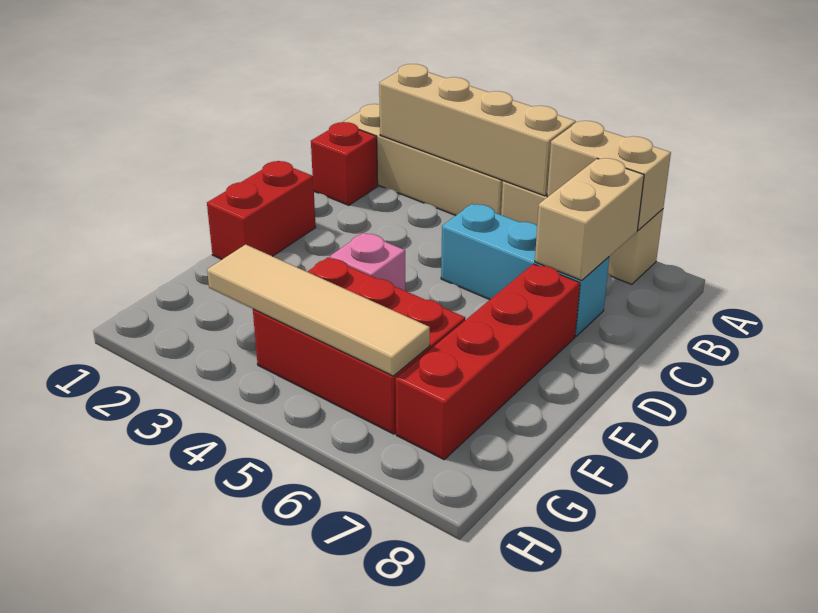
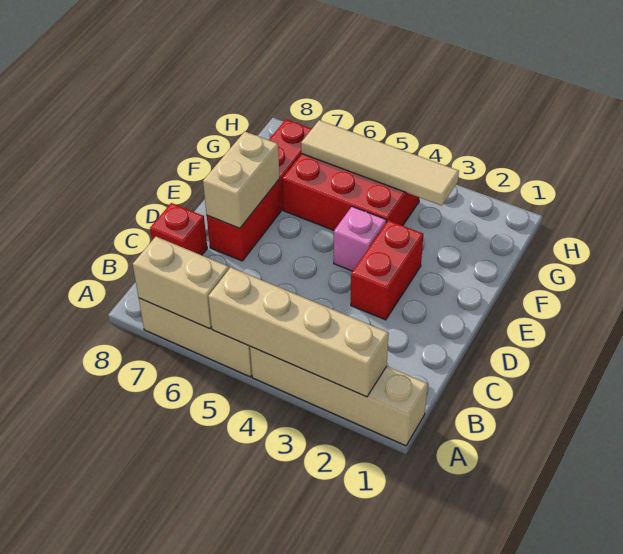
red brick B1 level 1 -> red brick C8 level 1
tan brick B7:C7 level 2 -> tan brick D7:E7 level 2
cyan brick C5:C7 level 1 -> none
red brick D1:E1 level 1 -> red brick D3:E3 level 1

